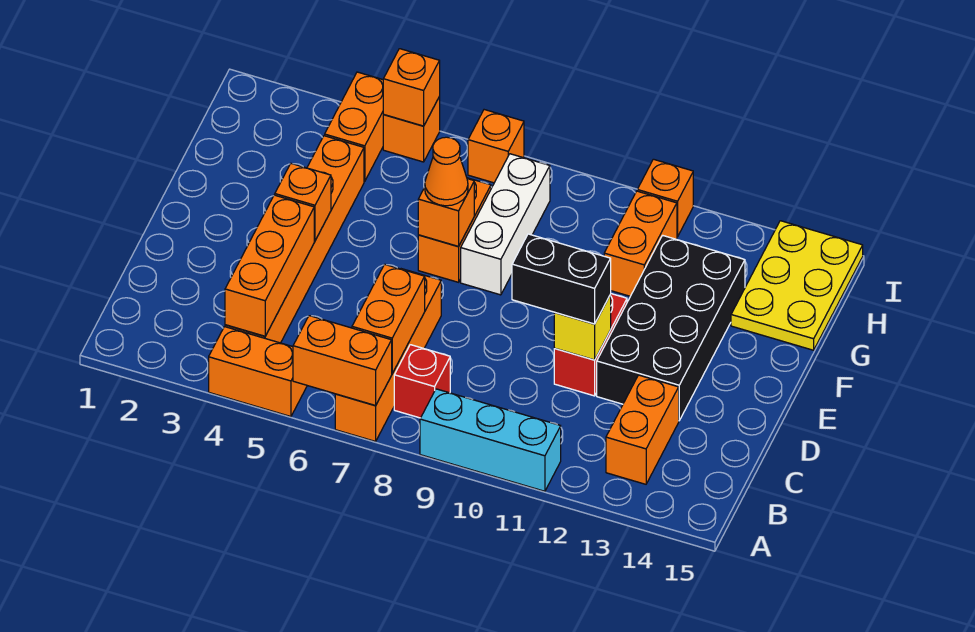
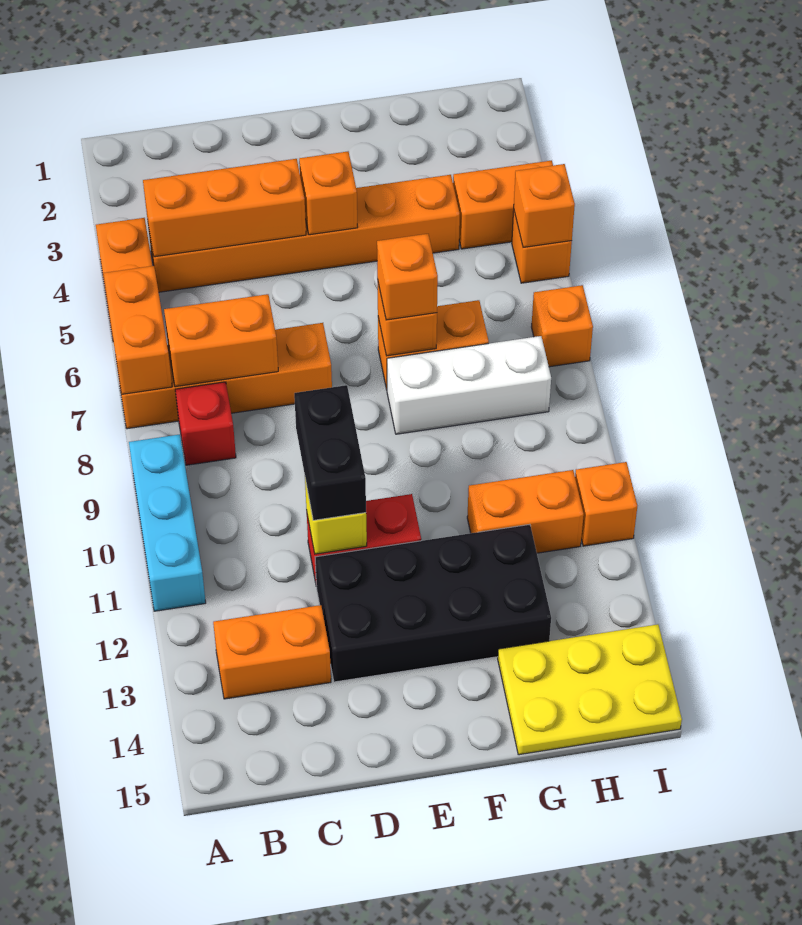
orange cone F7 level 3 -> orange brick F7 level 3

